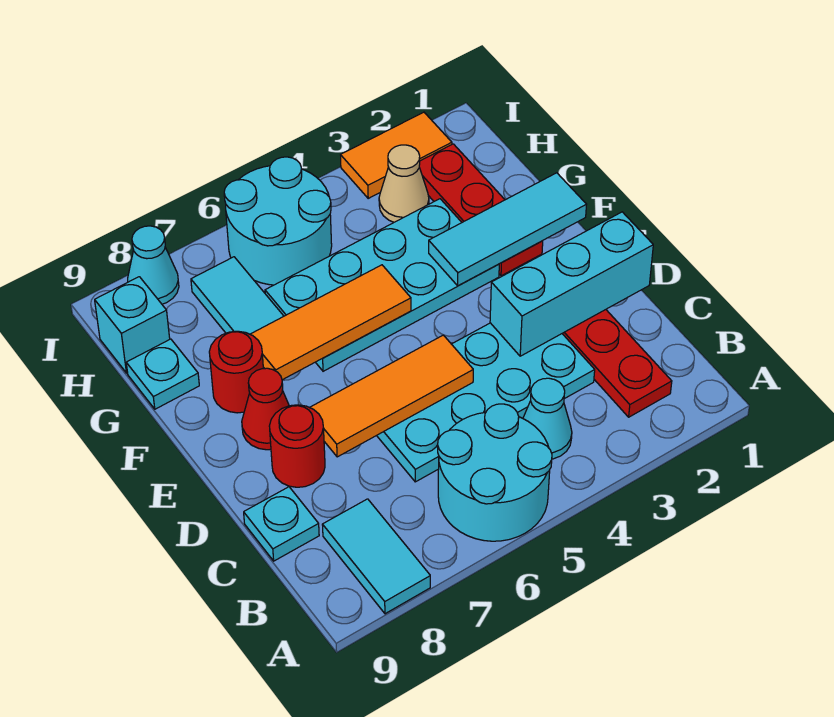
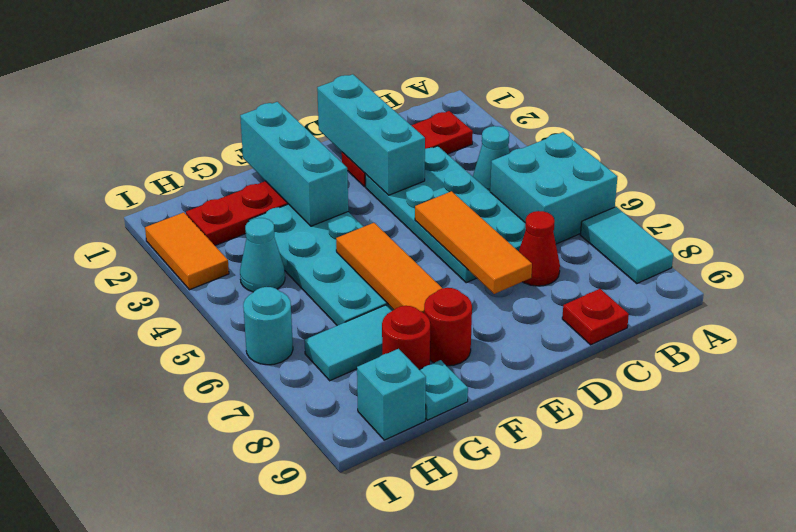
cyan round brick A5:B6 level 1 -> cyan brick A5:B6 level 1
cyan tile A8:B8 level 1 -> cyan tile A7:A8 level 1
cyan plate C9 level 1 -> red plate C9 level 1
red round brick D8 level 1 -> red round brick G8 level 1
red cone E8 level 1 -> red cone C7 level 1
cyan tile F1:F3 level 2 -> cyan brick F1:F3 level 2
tan cone H3 level 1 -> none
cyan round brick H5:I6 level 1 -> cyan round brick I6 level 1
cyan cone I8 level 1 -> cyan cone H4 level 1

